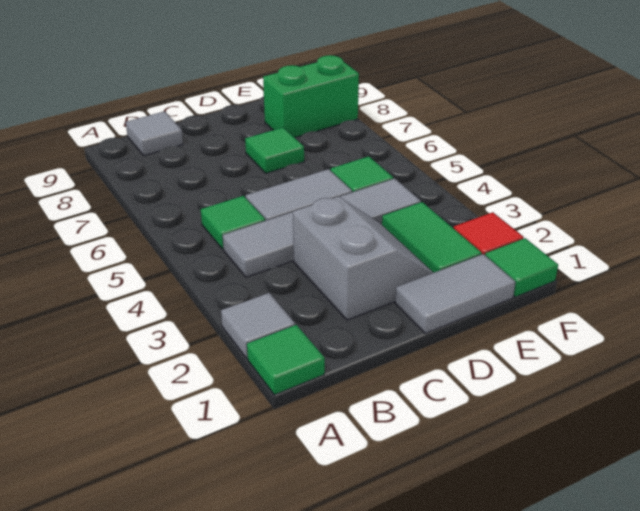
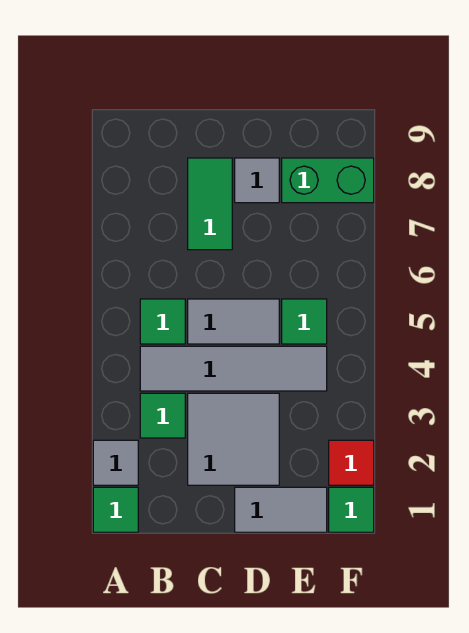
grey tile B9 level 1 -> grey tile D8 level 1
grey slope C2:D3 level 1 top C -> grey tile C2:D3 level 1
green tile D7 level 1 -> green tile B3 level 1
green tile E2:E3 level 1 -> green tile C7:C8 level 1

